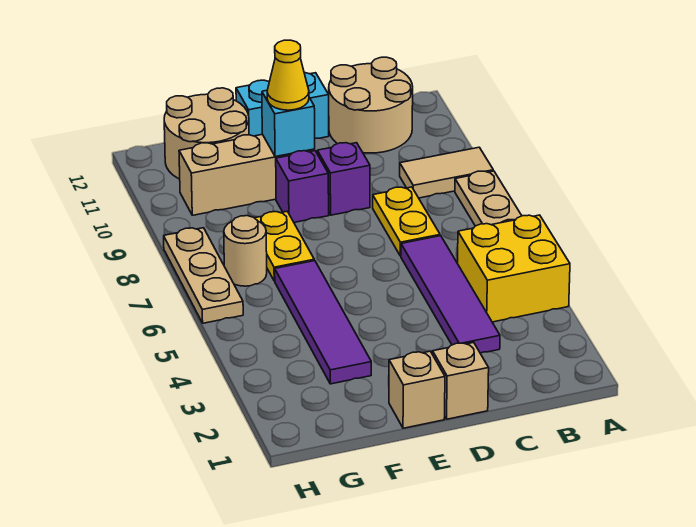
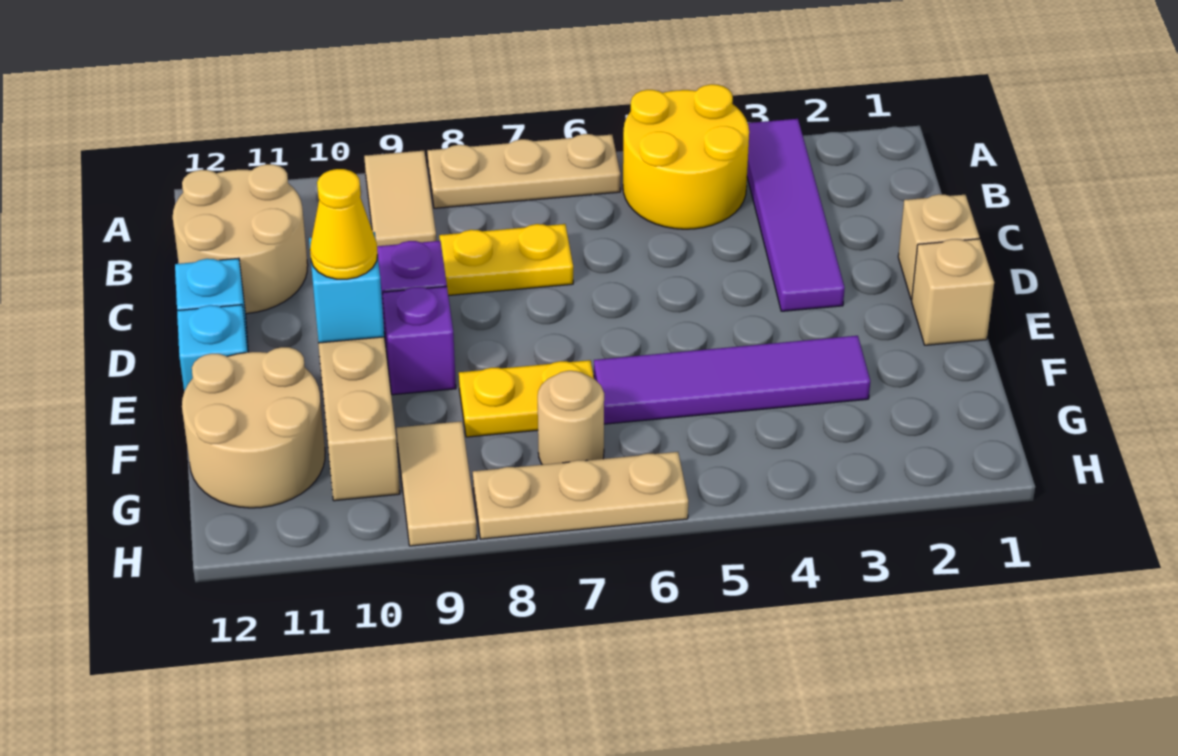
yellow brick A4:B5 level 1 -> yellow round brick A4:B5 level 1
purple tile C3:C6 level 1 -> purple tile A3:D3 level 1
none -> tan tile G9:H9 level 1

